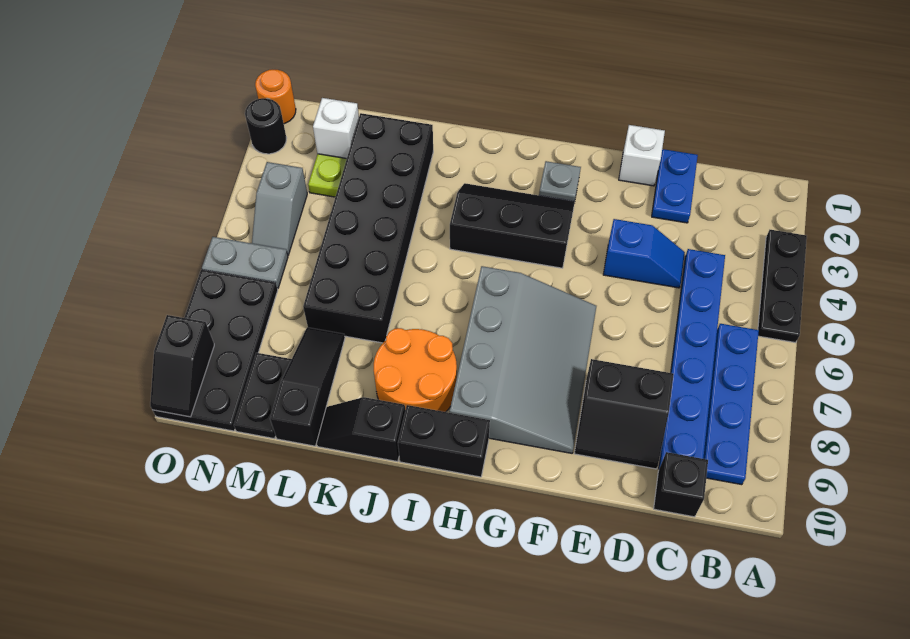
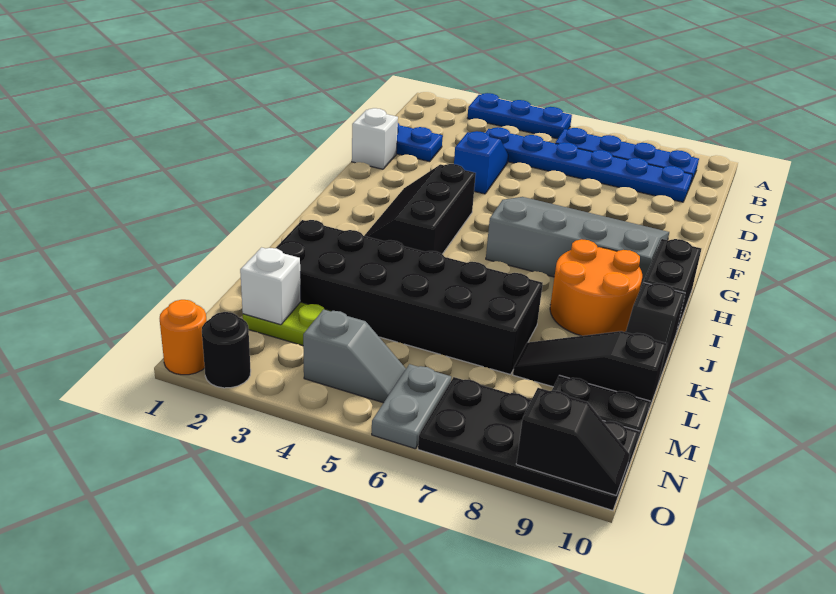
black plate A3:A5 level 1 -> blue plate A3:A5 level 1
black brick C10 level 1 -> none
black slope D8:E9 level 1 top 8 -> none
grey plate G2 level 1 -> none

